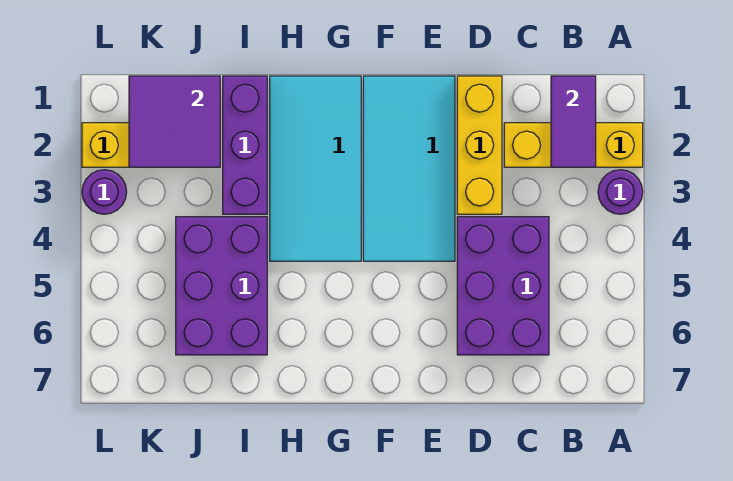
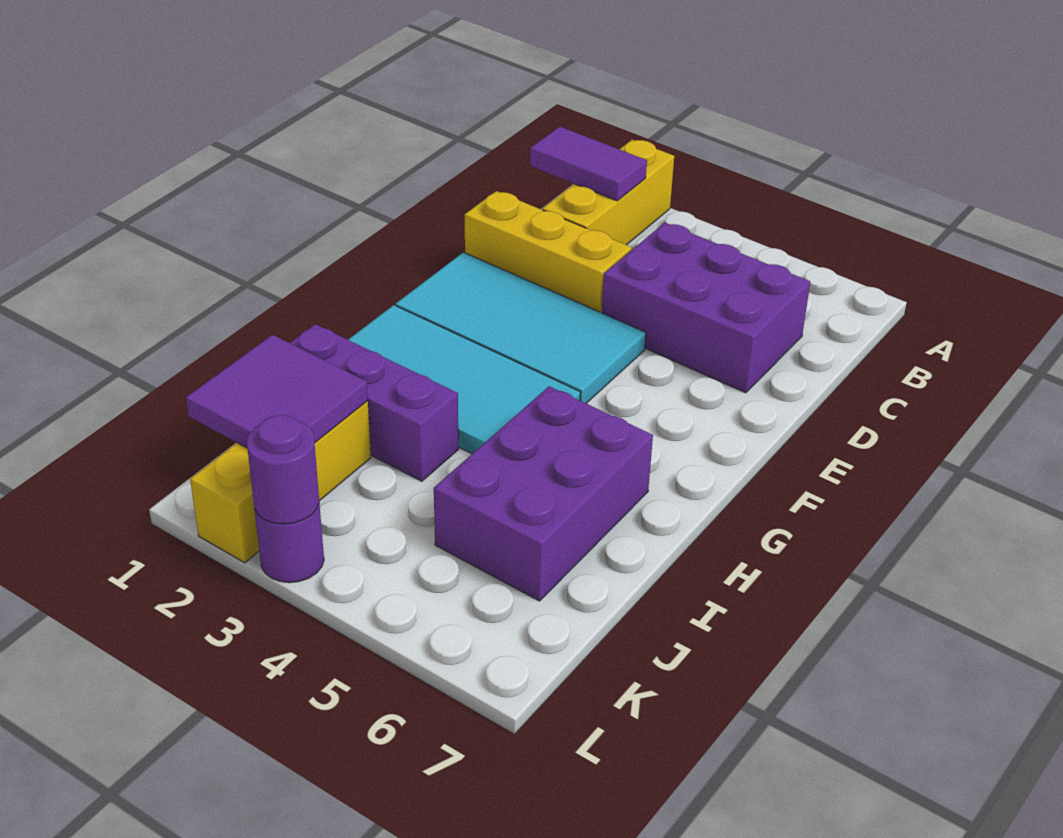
purple round brick A3 level 1 -> purple round brick L3 level 2
purple brick I4:J6 level 1 -> purple brick H5:J6 level 1

